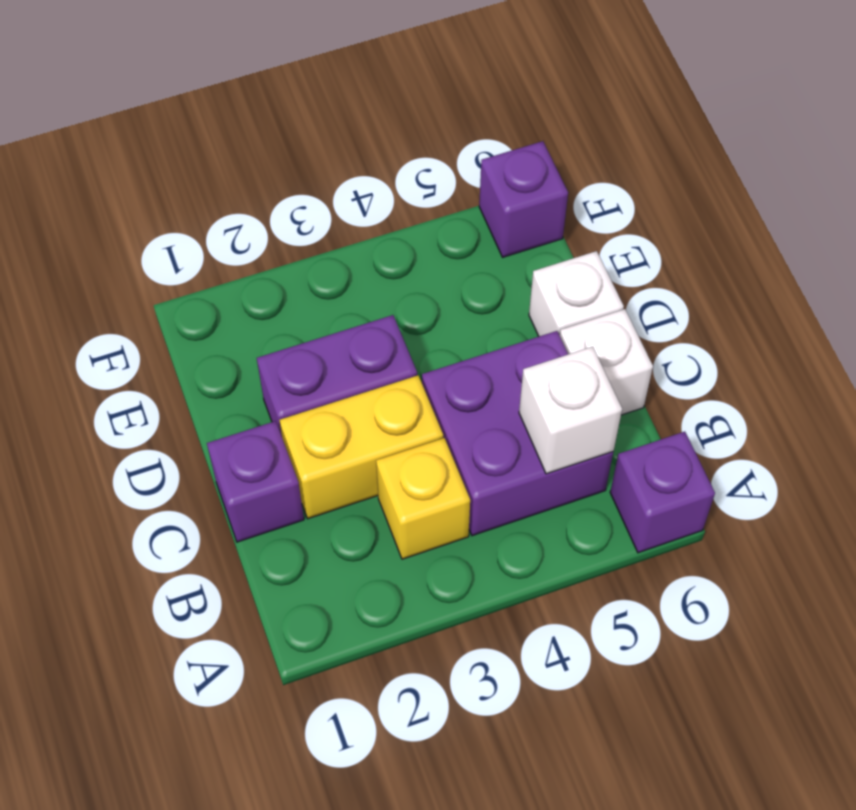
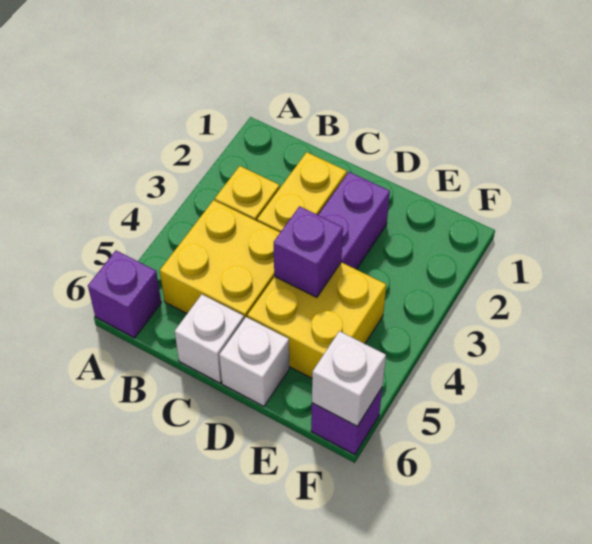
purple brick B4:C5 level 1 -> yellow brick B4:C5 level 1
white brick B5 level 2 -> white brick F6 level 2
purple brick C1 level 1 -> purple brick D4 level 2
none -> yellow brick D4:E5 level 1

